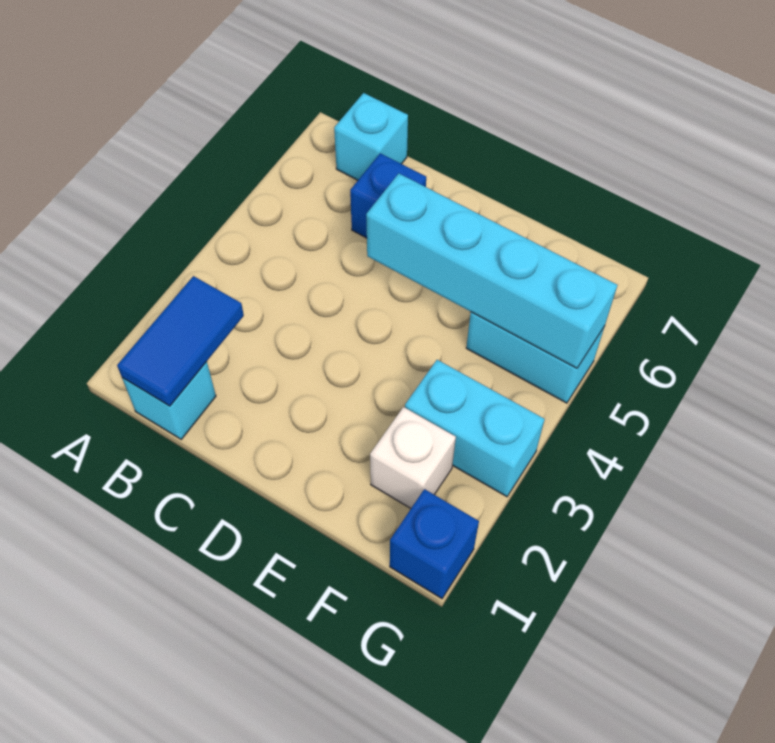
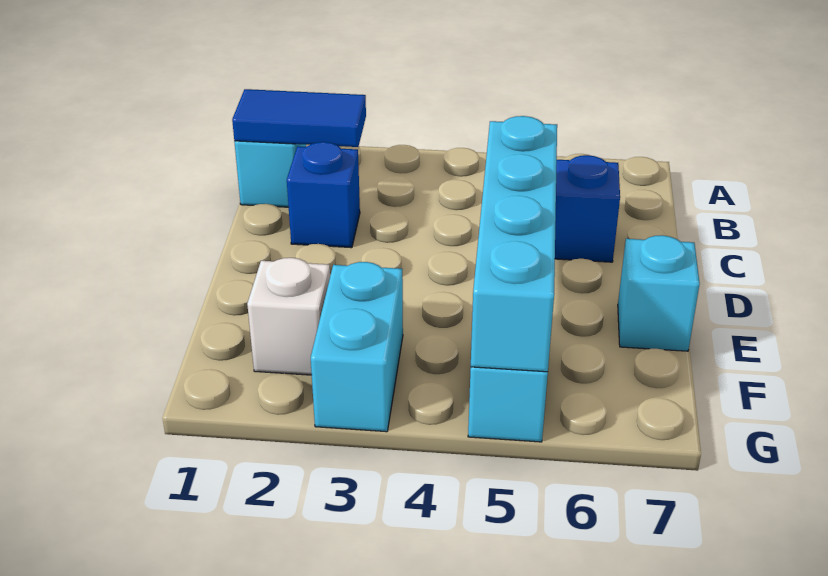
cyan brick B7 level 1 -> cyan brick E7 level 1
blue brick G1 level 1 -> blue brick C2 level 1

